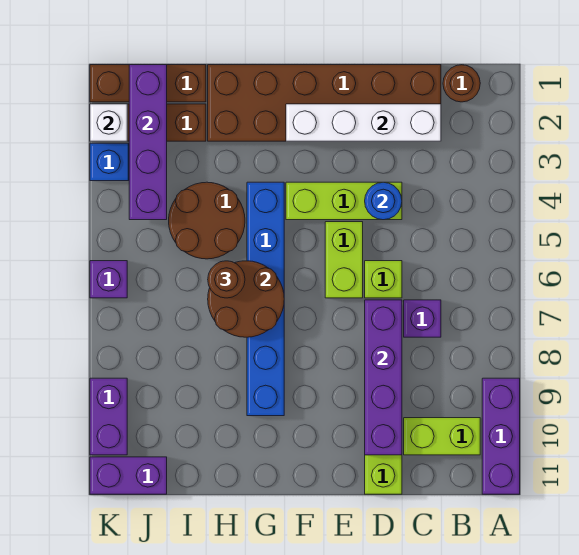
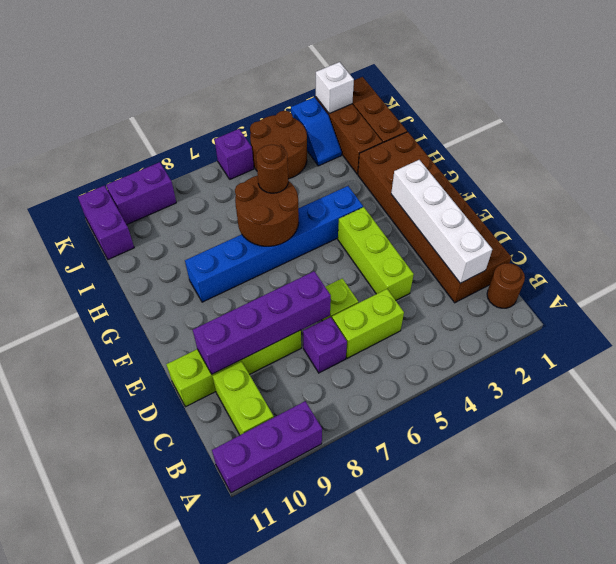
blue round brick D4 level 2 -> none
lime brick E5:E6 level 1 -> lime brick C5:C6 level 1
brown round brick H4:I5 level 1 -> brown round brick J4:K5 level 1
purple brick J1:J4 level 2 -> none

